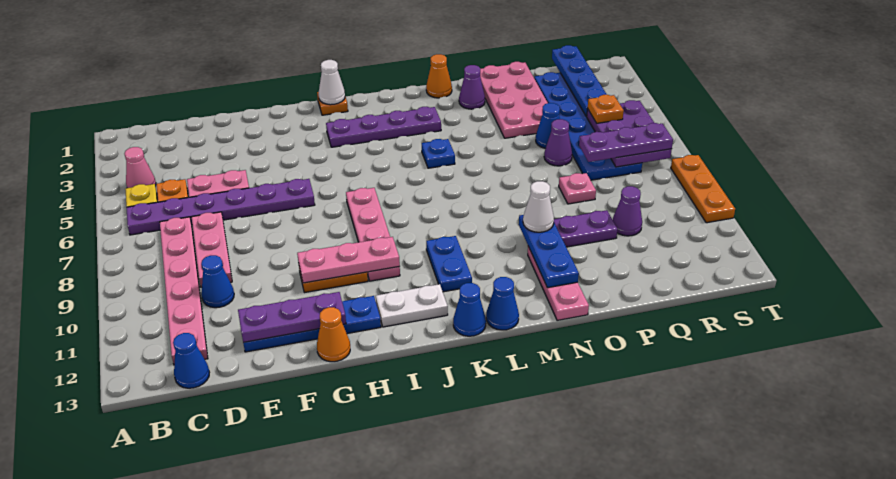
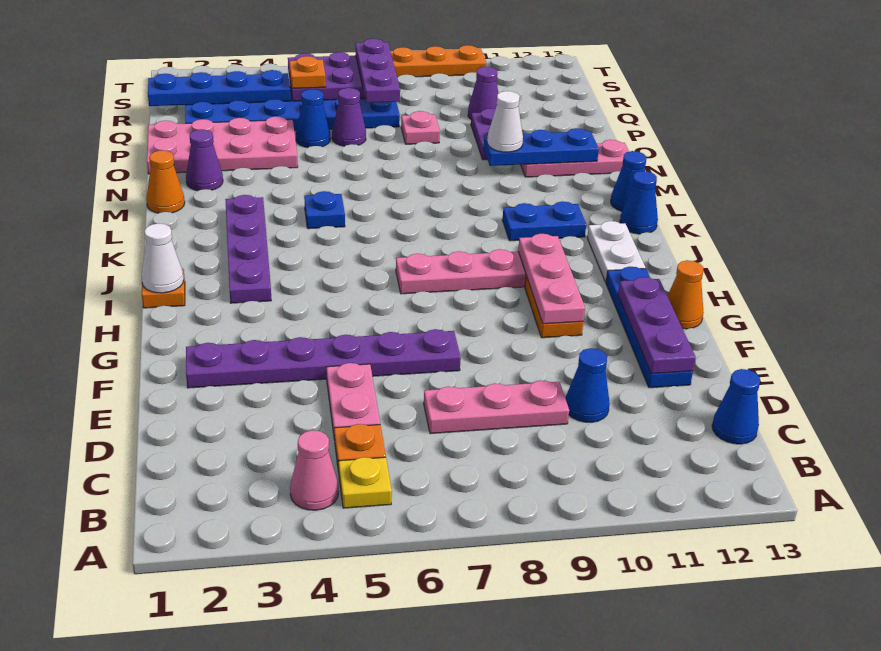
purple plate B6:G6 level 1 -> purple plate F2:F7 level 1
pink plate C7:C12 level 1 -> none

